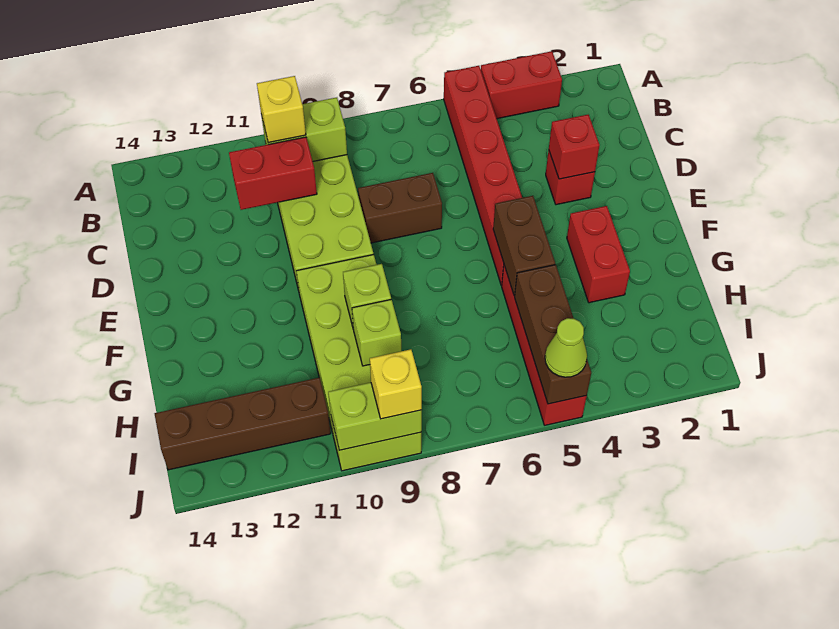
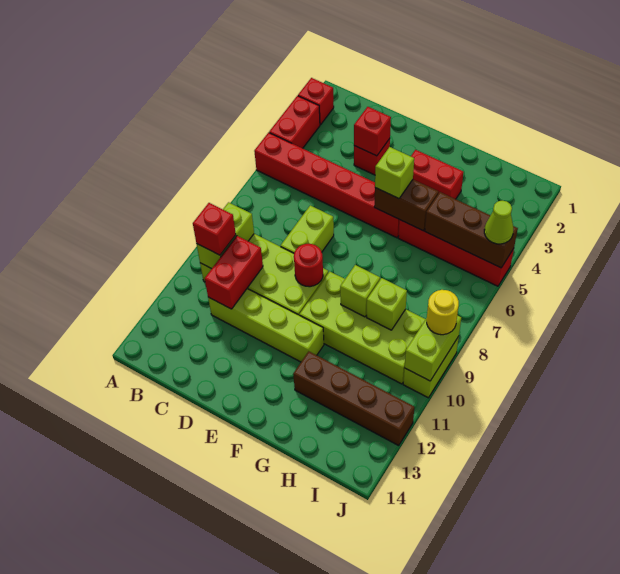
none -> red brick A2 level 1
yellow brick B10 level 3 -> red brick B10 level 3
none -> lime brick C11:F11 level 1
brown brick D7:D8 level 1 -> lime brick D7:D8 level 1
none -> red round brick E9 level 2
none -> lime brick F5 level 3
brown brick I11:I14 level 1 -> brown brick G12:J12 level 1
yellow brick J9 level 3 -> yellow round brick J9 level 3

